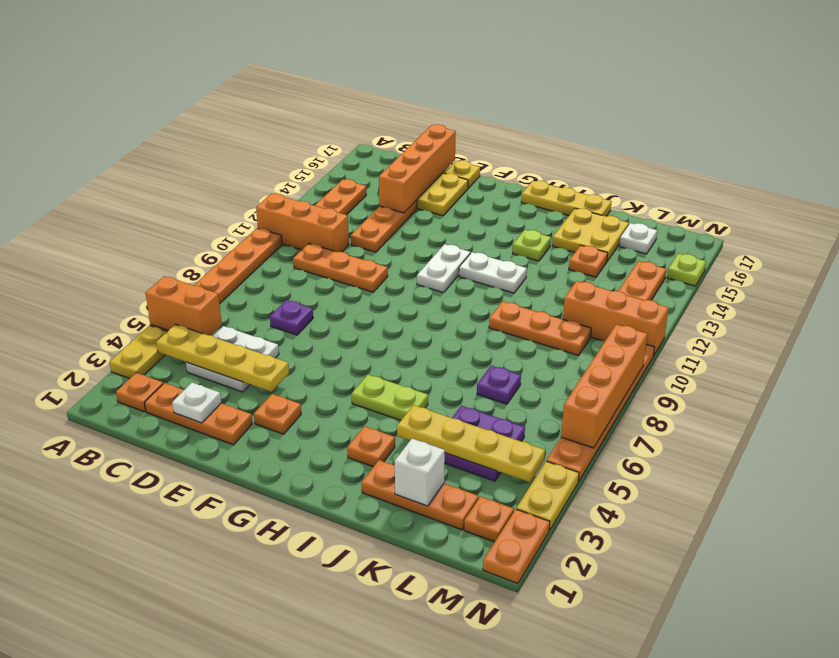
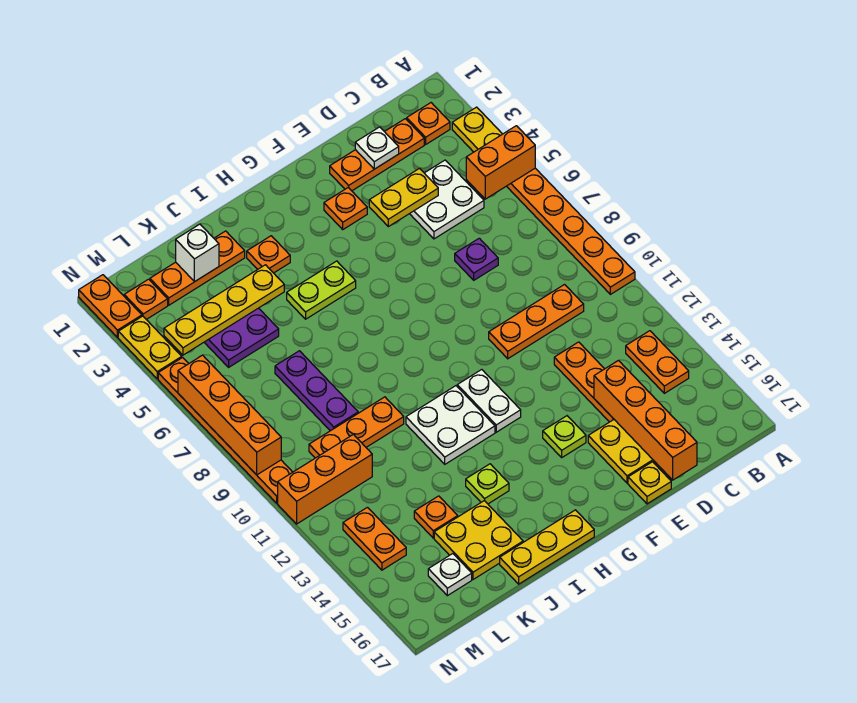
orange brick A11:C11 level 1 -> none
yellow plate B4:E4 level 2 -> yellow plate D4:E4 level 2
white plate H12:I12 level 1 -> white plate H11:I12 level 1
purple plate K7 level 1 -> purple plate K7:K9 level 1
lime plate N15 level 1 -> lime plate F14 level 1

